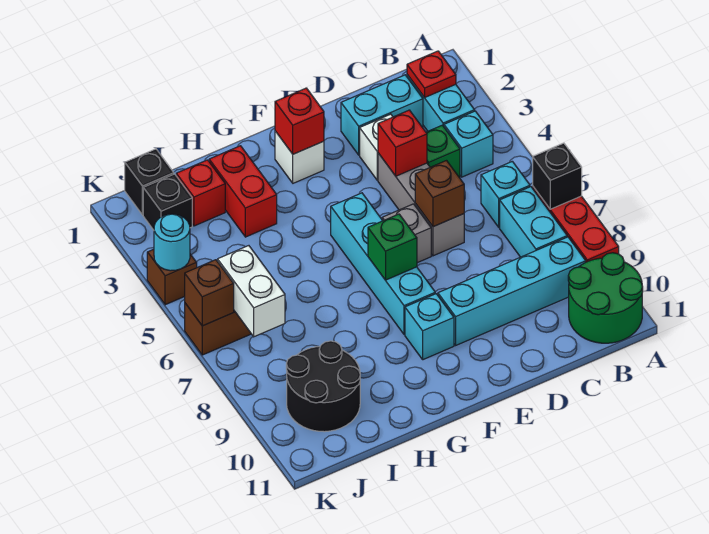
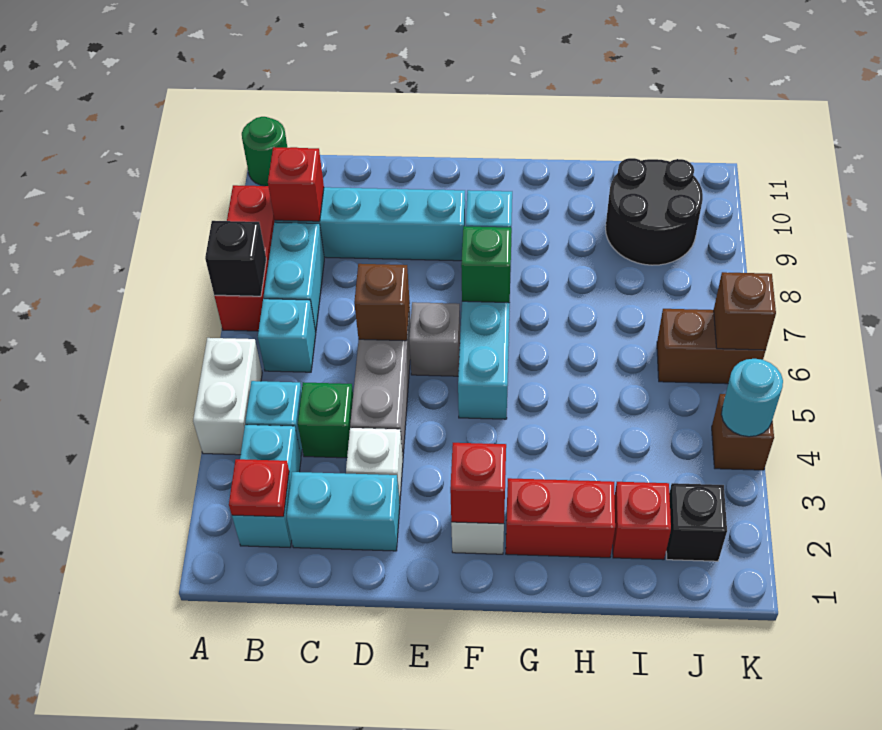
green round brick A10:B11 level 1 -> green round brick A11 level 1
red brick D4 level 2 -> red brick B9 level 2
red brick H2:H3 level 1 -> red brick G2:H2 level 1
black brick J1 level 1 -> none
white brick J6:J7 level 2 -> white brick A4:A5 level 1

